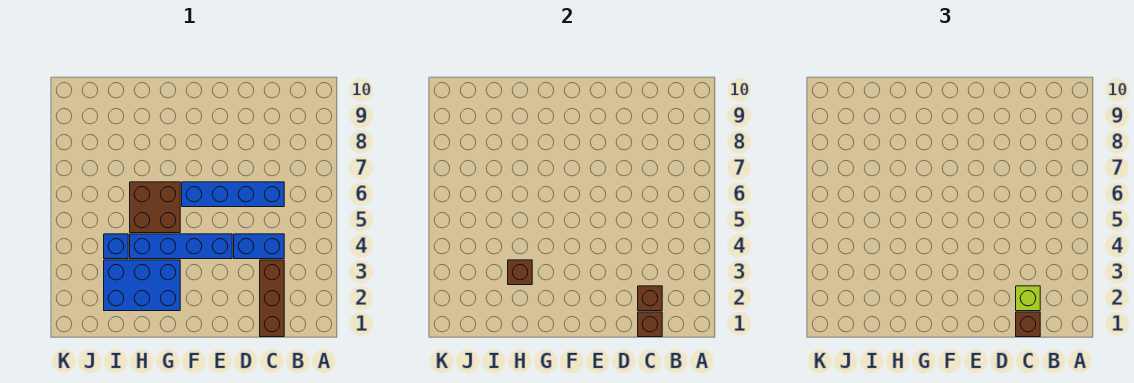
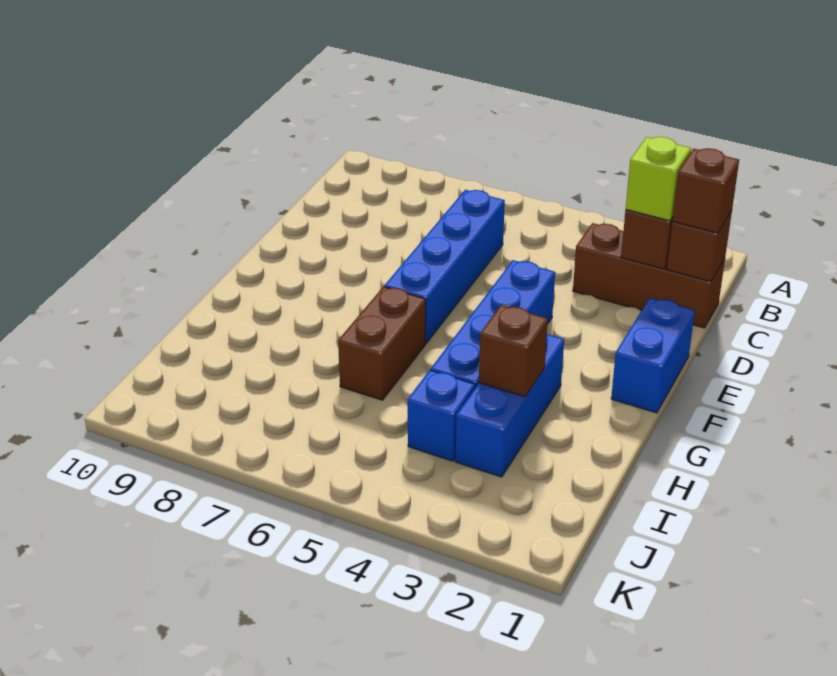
blue brick C4:D4 level 1 -> blue brick E1:F1 level 1
blue brick G2:I3 level 1 -> blue brick G3:I3 level 1
brown brick G5:H6 level 1 -> brown brick G6:H6 level 1

